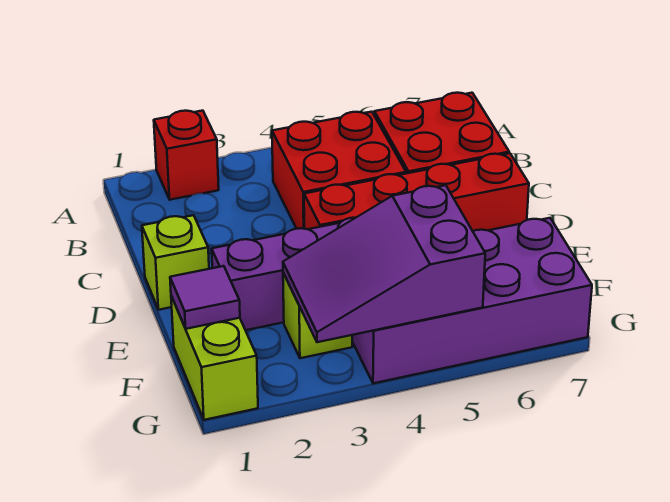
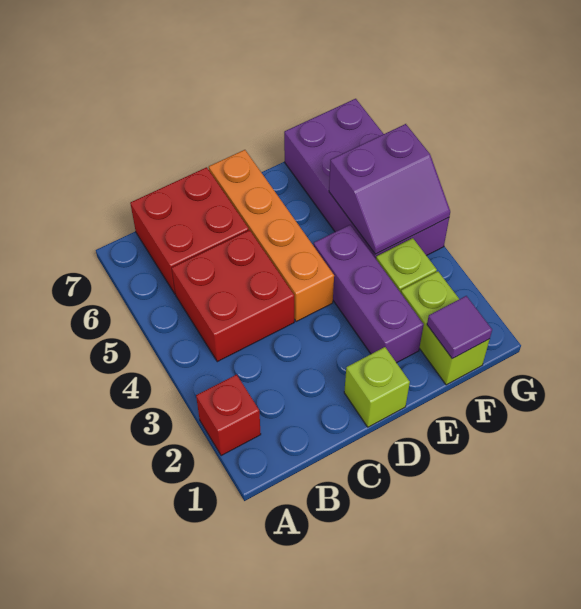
red brick D4:D7 level 1 -> orange brick D4:D7 level 1
lime brick F1:G1 level 1 -> lime brick F1:F2 level 1
purple slope F3:G5 level 2 top 5 -> purple slope F4:G5 level 2 top 5

